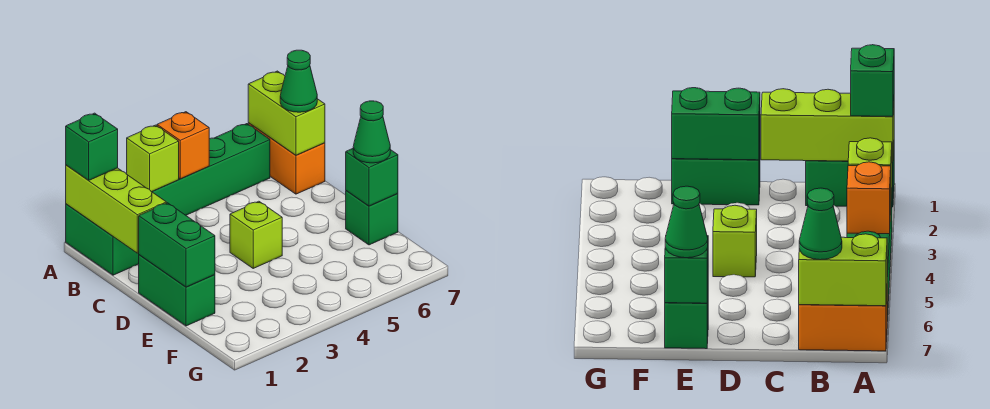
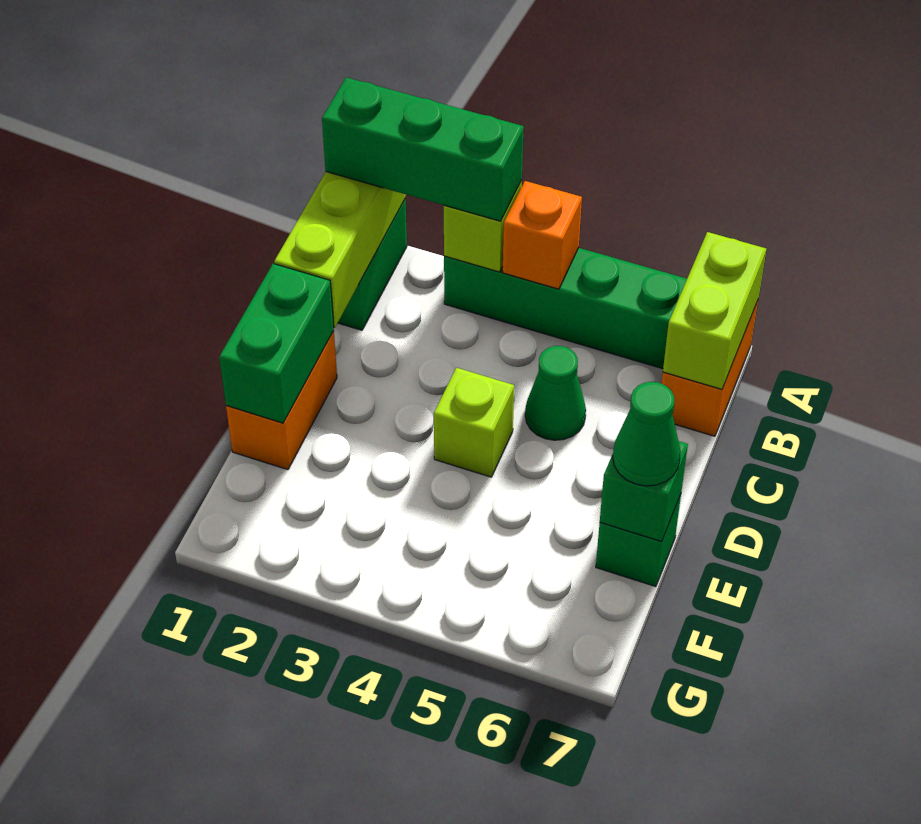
green brick A1 level 3 -> green brick A1:A3 level 3
green cone B7 level 3 -> green cone C5 level 1
green brick D1:E1 level 1 -> orange brick D1:E1 level 1

